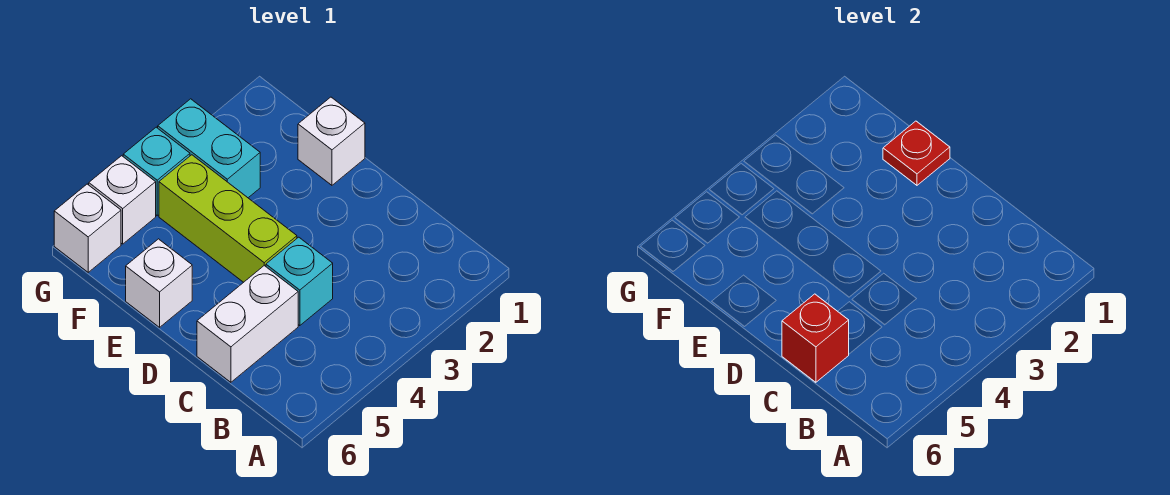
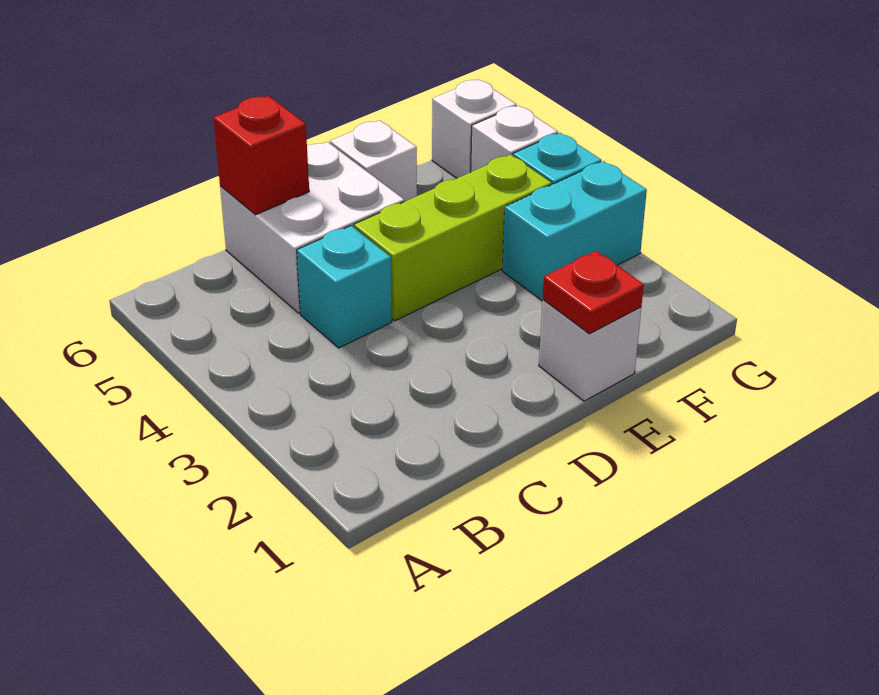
white brick C5:C6 level 1 -> white brick C5:D6 level 1

